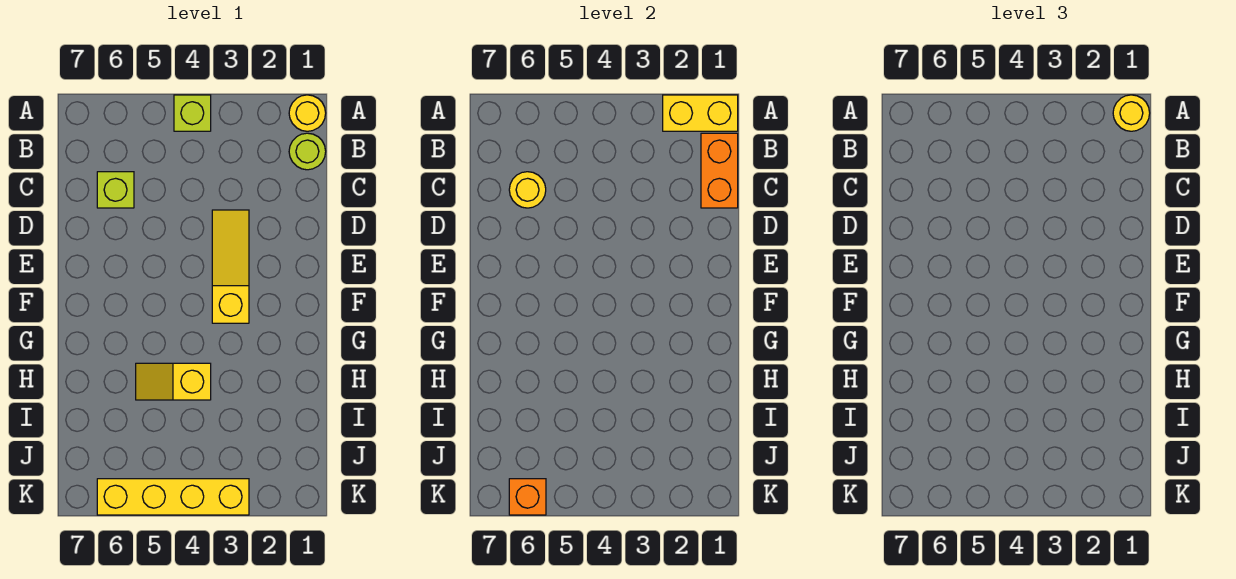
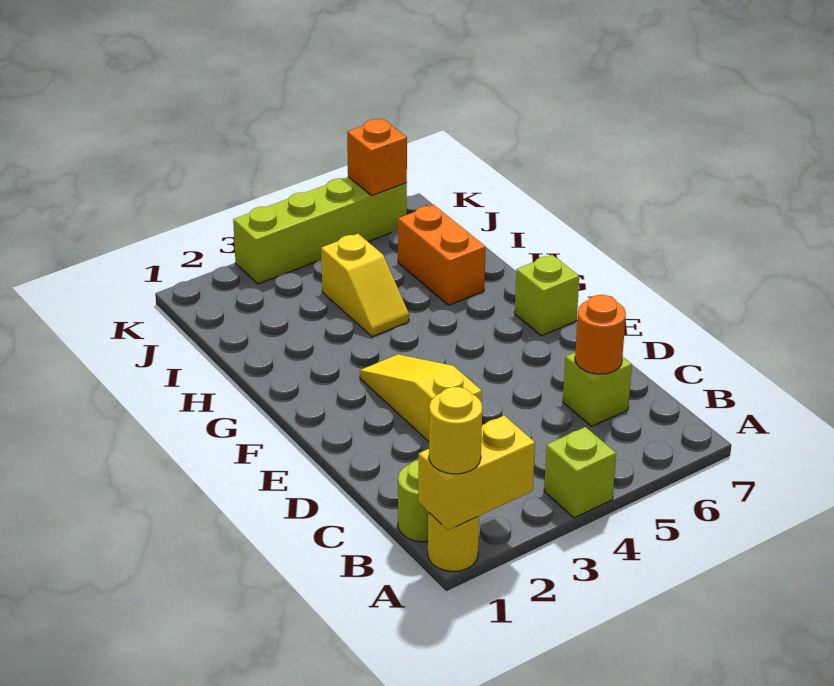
orange brick B1:C1 level 2 -> orange brick H6:I6 level 1
yellow round brick C6 level 2 -> orange round brick C6 level 2
yellow slope D3:F3 level 1 top F -> yellow slope D3:F3 level 1 top D
none -> lime brick F7 level 1
yellow slope H4:H5 level 1 top 4 -> yellow slope H4:I4 level 1 top I
yellow brick K3:K6 level 1 -> lime brick K3:K6 level 1

